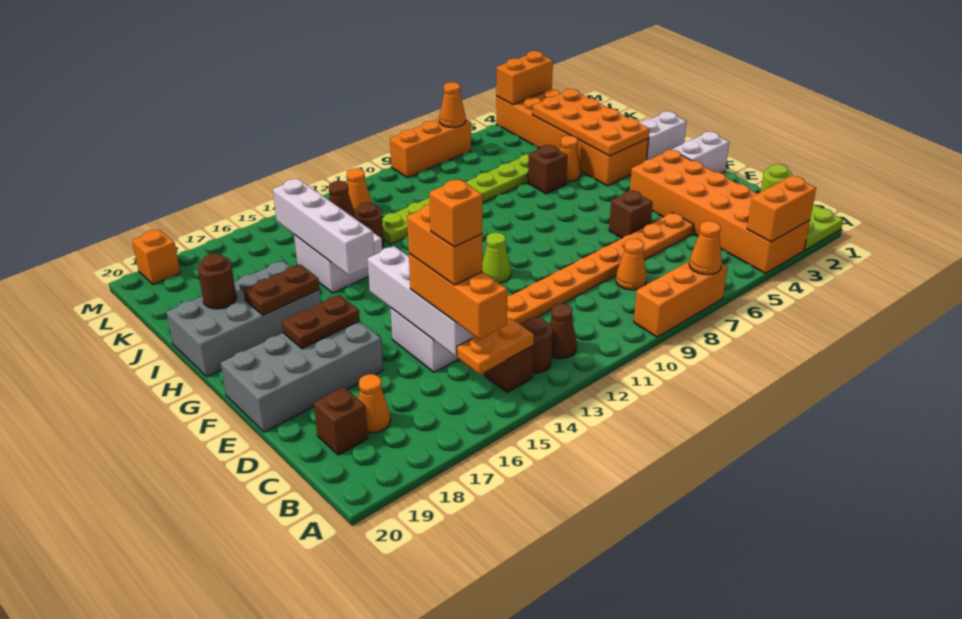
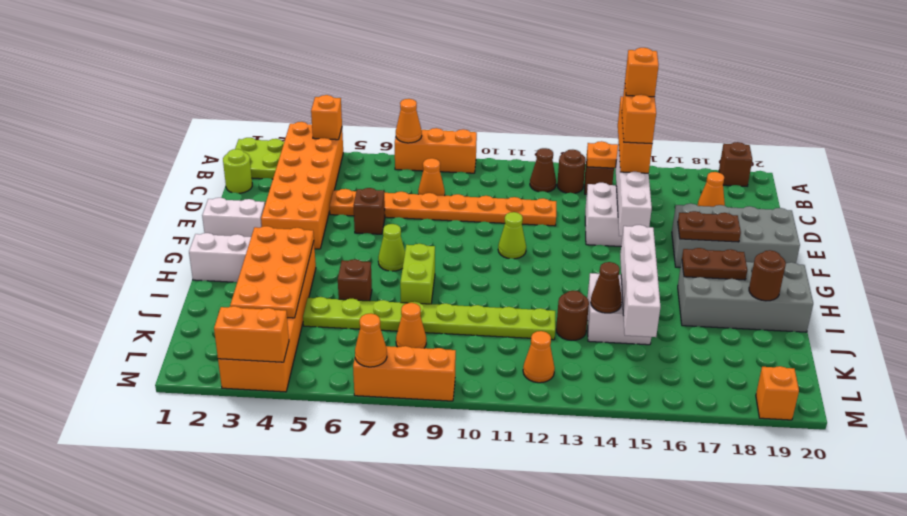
orange brick A3:A4 level 2 -> orange brick A4 level 2
brown brick C19 level 1 -> brown brick A19 level 1
none -> lime cone G7 level 1
none -> lime brick H8:I8 level 1
orange cone I5 level 1 -> orange cone K8 level 1

